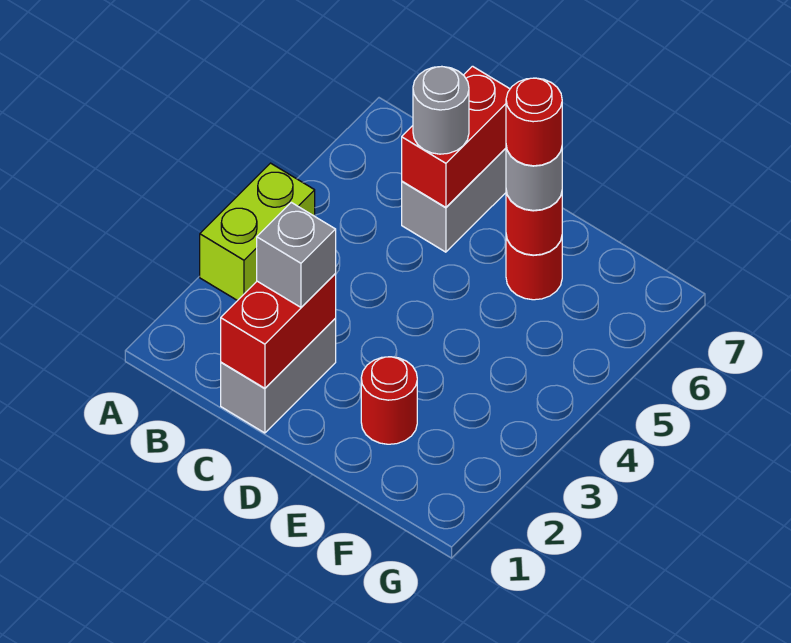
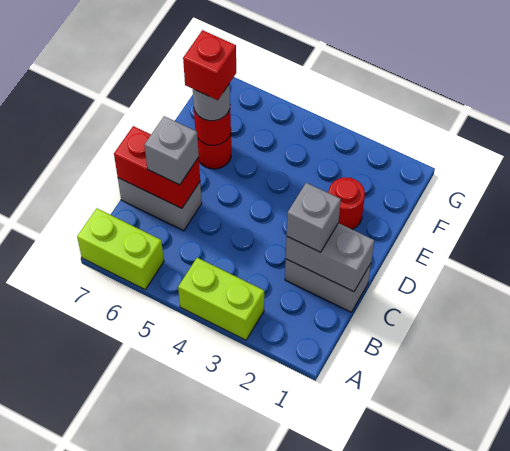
none -> lime brick A6:A7 level 1
red brick C1:C2 level 2 -> grey brick C1:C2 level 2
grey round brick C6 level 3 -> grey brick C6 level 3
red round brick E6 level 4 -> red brick E6 level 4

